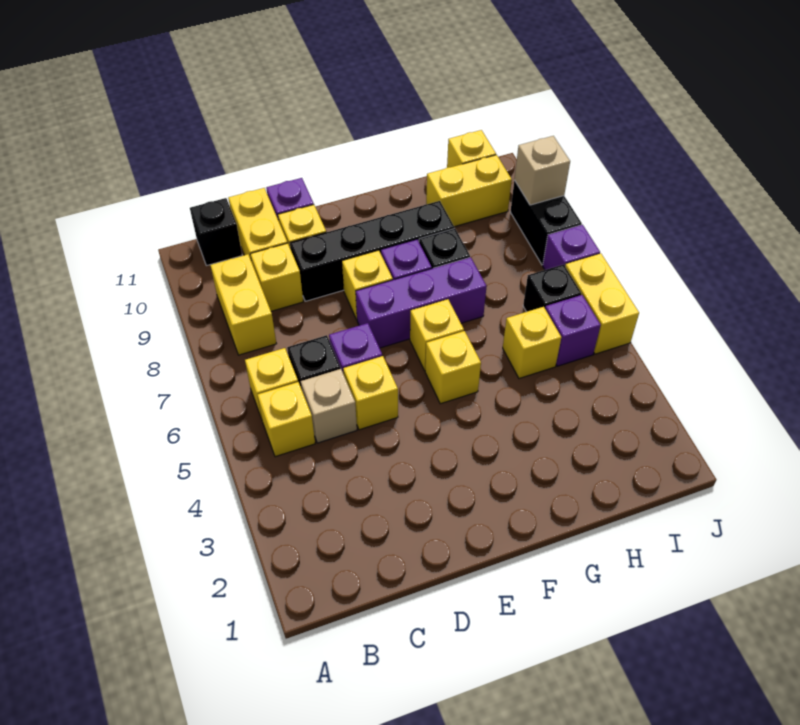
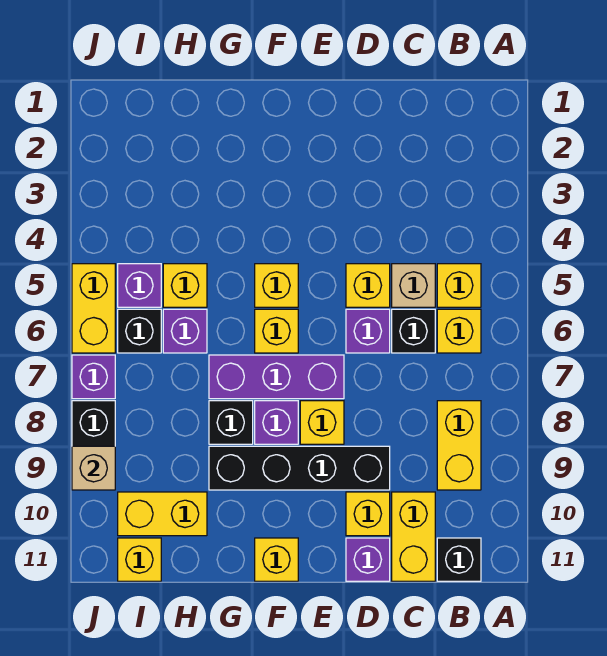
yellow brick C9 level 1 -> yellow brick F11 level 1
none -> purple brick H6 level 1

